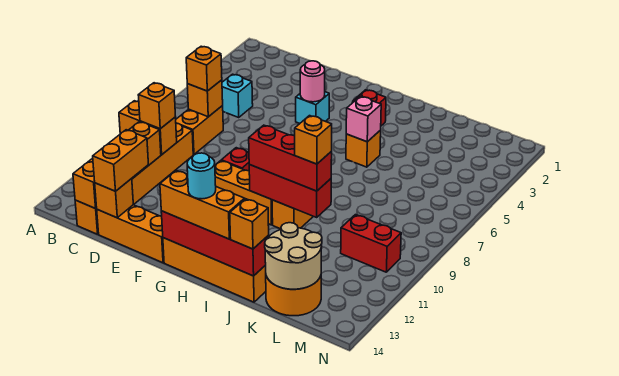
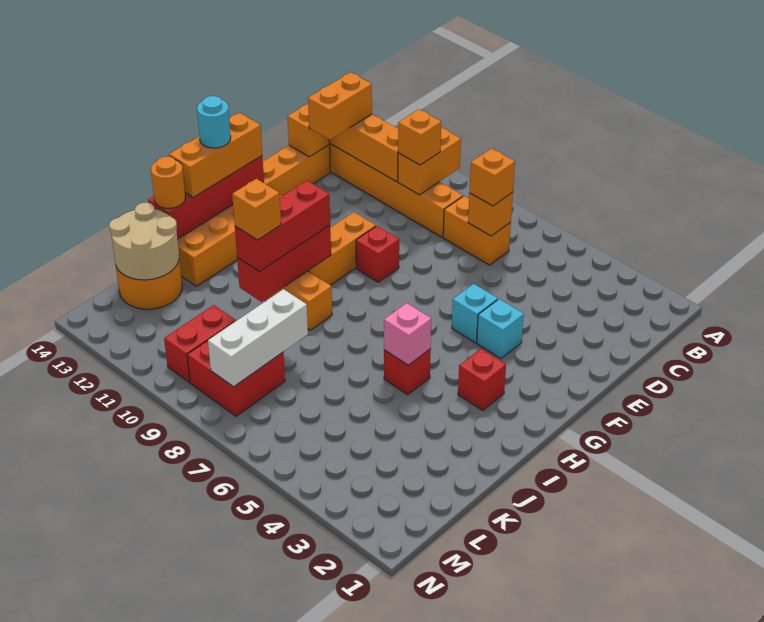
cyan brick C5 level 1 -> cyan brick F5 level 1
orange brick D13:D14 level 3 -> orange brick C13:D13 level 3
pink round brick F4 level 2 -> none
orange brick I5 level 1 -> red brick I5 level 1
orange brick J14 level 3 -> orange round brick J14 level 3
none -> white brick K8:M8 level 2
none -> red brick L8:M9 level 1

